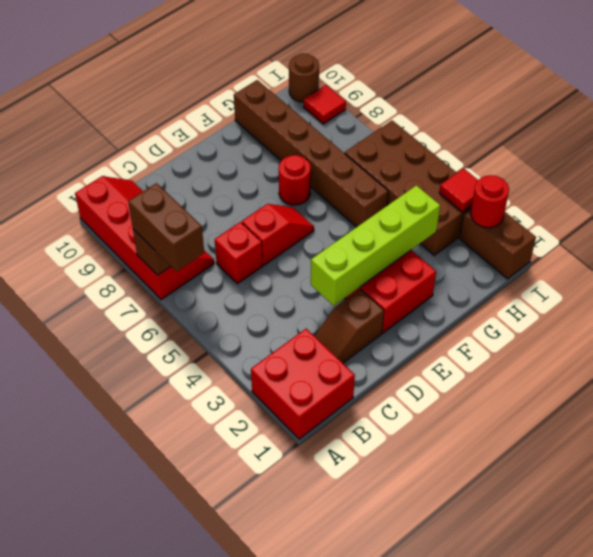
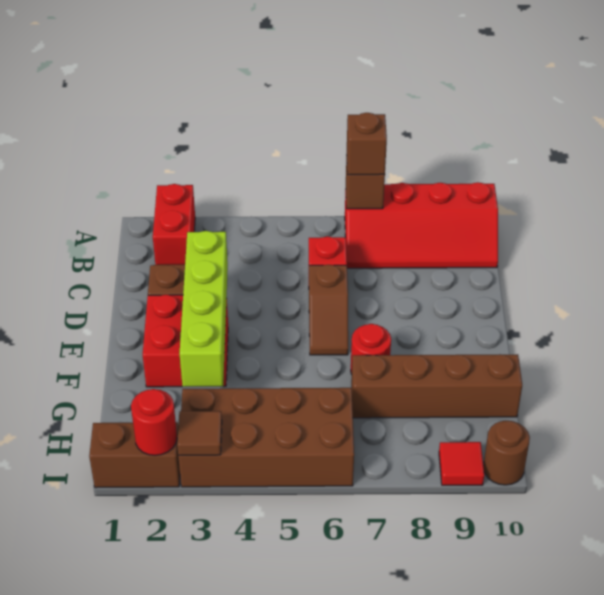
red brick A1:B2 level 1 -> red brick A2:B2 level 1
brown brick A6:A7 level 3 -> brown brick A7 level 3
red slope D6:E6 level 1 top D -> brown slope D6:E6 level 1 top D
brown brick G5:G10 level 1 -> brown brick G7:G10 level 1
red tile I3 level 2 -> brown tile I3 level 2

